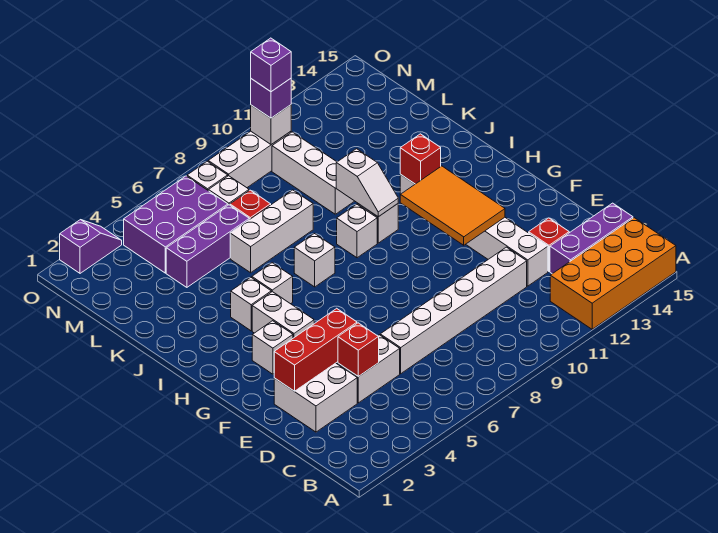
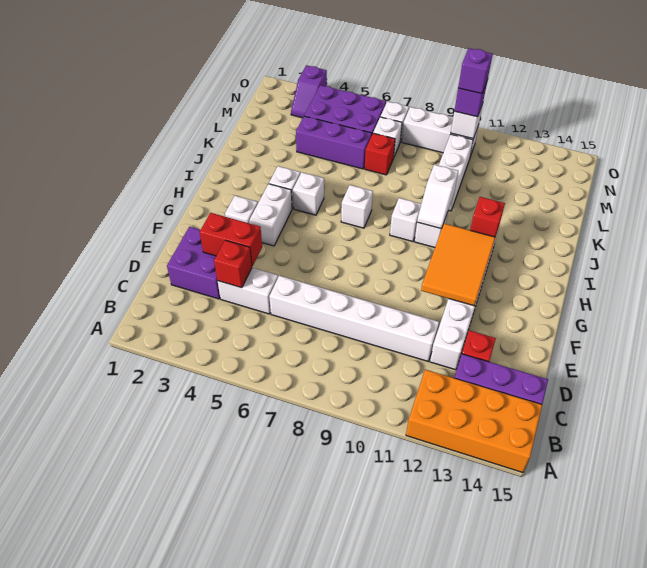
white brick D2:E3 level 1 -> purple brick D2:E3 level 1
red brick E2:E4 level 2 -> red brick E3:E4 level 2
white brick K6:K8 level 1 -> none
purple slope O2:O3 level 1 top 2 -> purple slope N3:O3 level 1 top O

